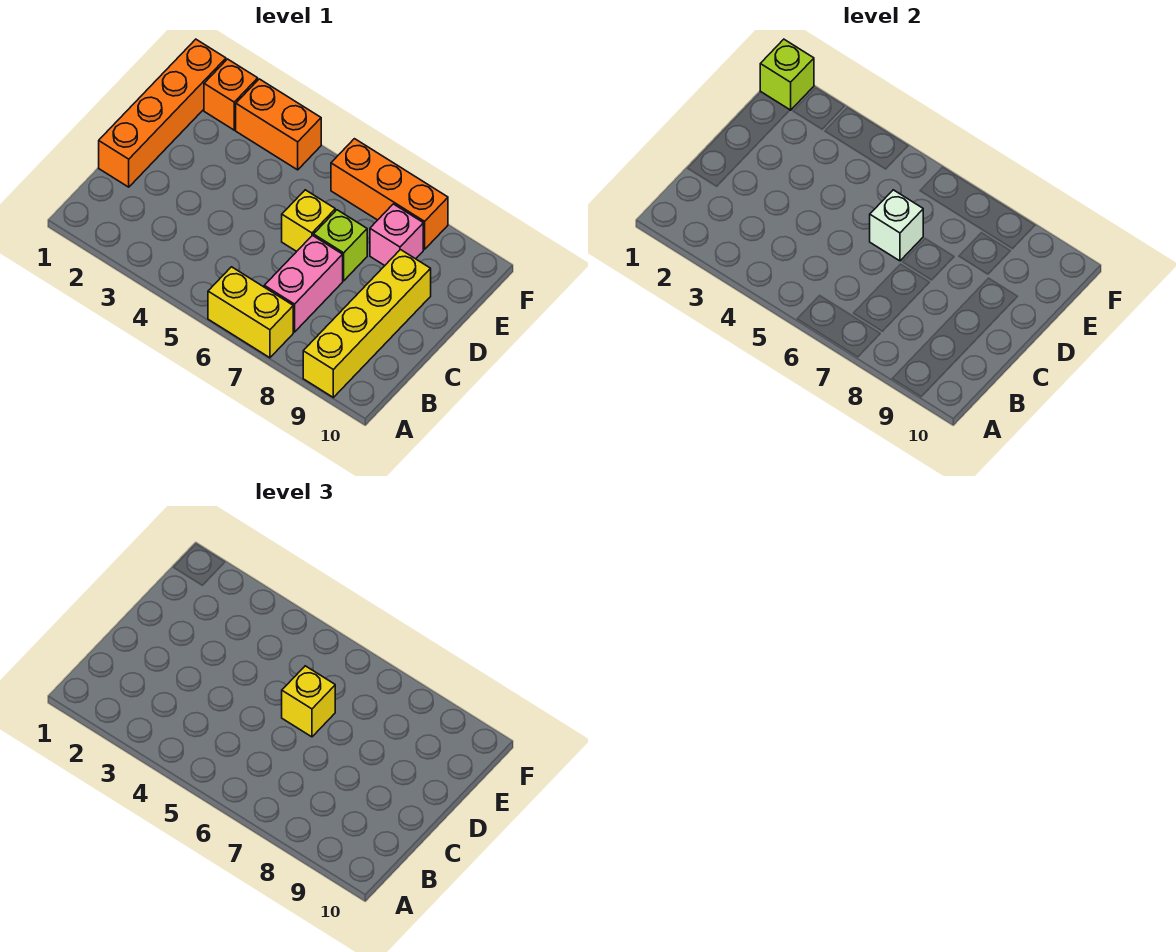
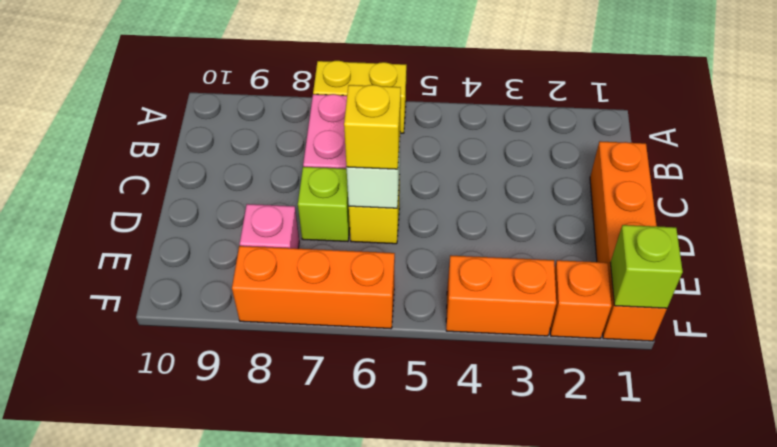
yellow brick A9:D9 level 1 -> none

